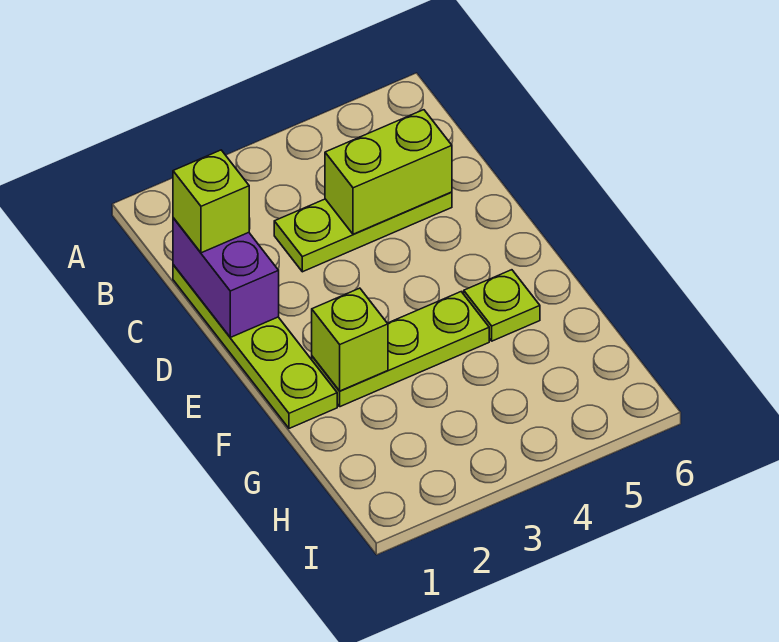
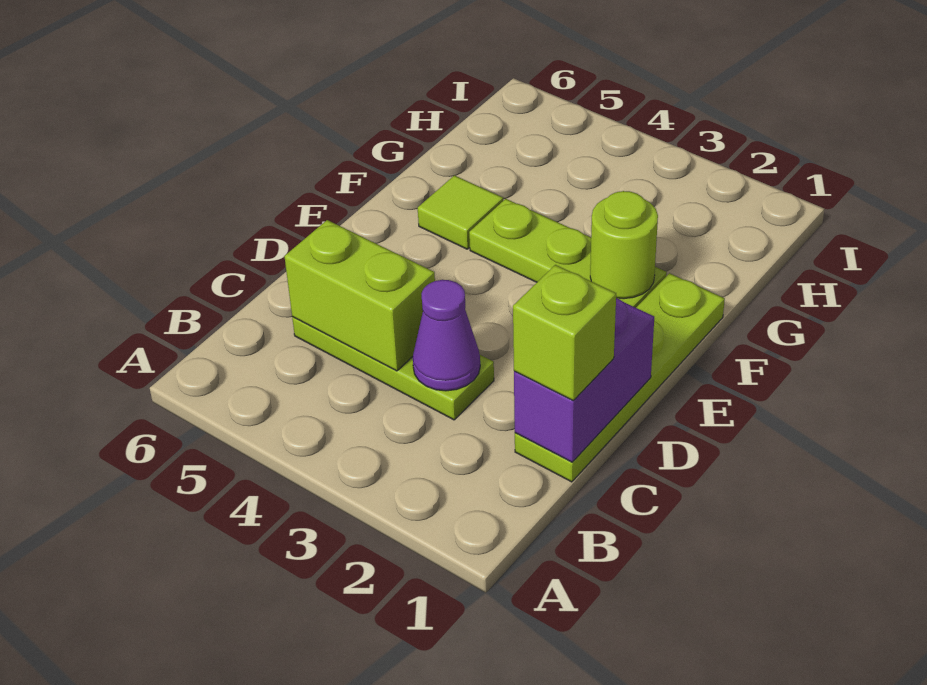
none -> purple cone C3 level 2
lime brick F2 level 2 -> lime round brick F2 level 2
lime plate F5 level 1 -> lime tile F5 level 1

